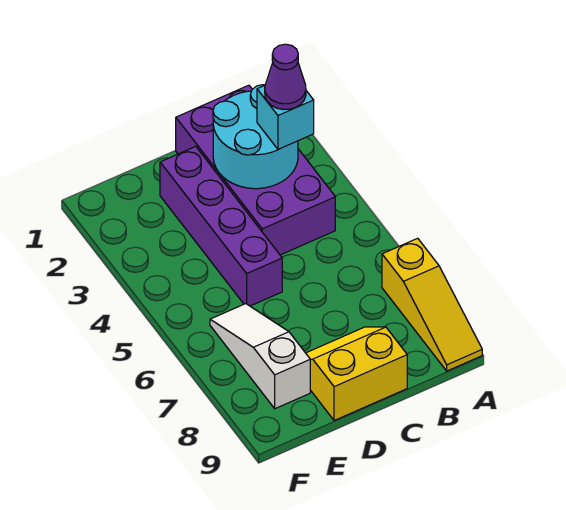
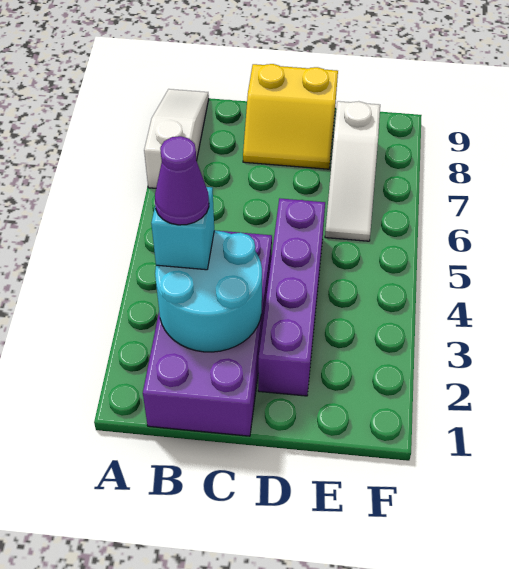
yellow slope A7:A9 level 1 top 7 -> white slope A7:A9 level 1 top 7

